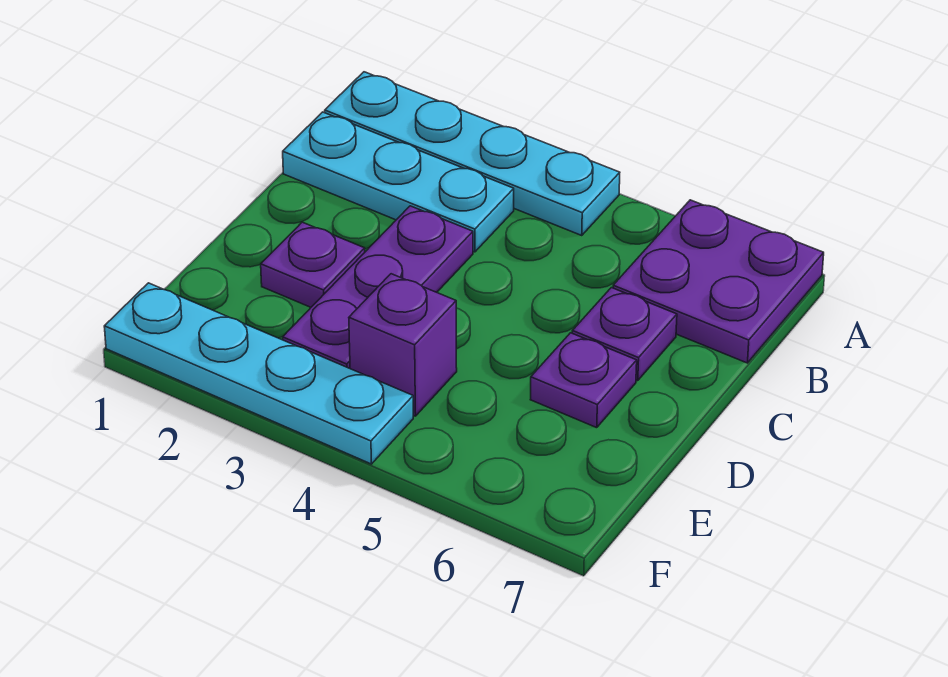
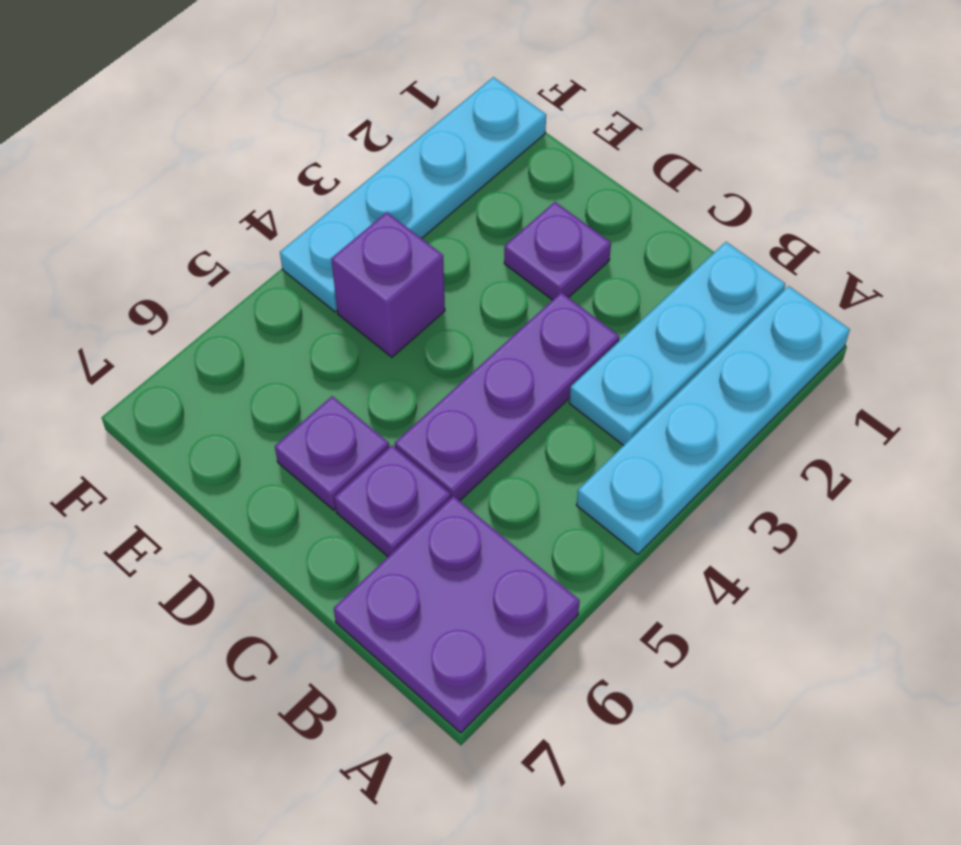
purple plate C3:E3 level 1 -> purple plate C3:C5 level 1

